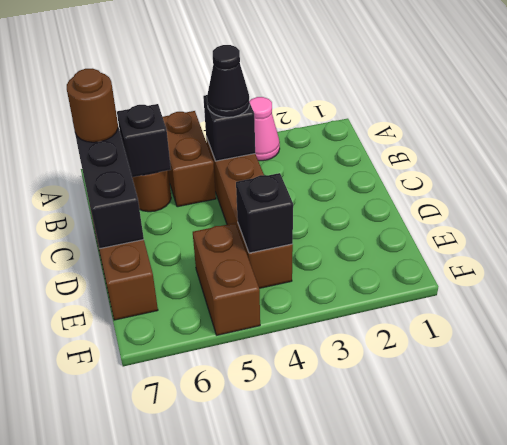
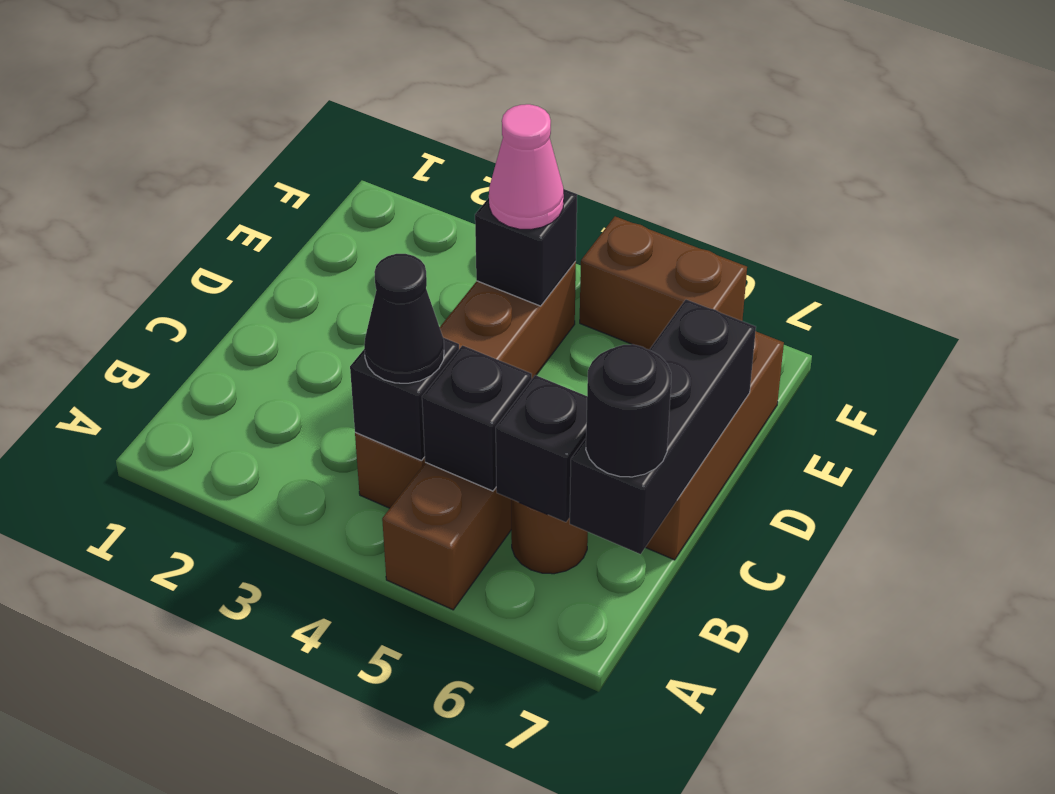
pink cone A3 level 1 -> pink cone E4 level 3
none -> black brick B5 level 2
brown round brick B7 level 3 -> black round brick B7 level 3
brown brick E5:F5 level 1 -> brown brick F5:F6 level 1

